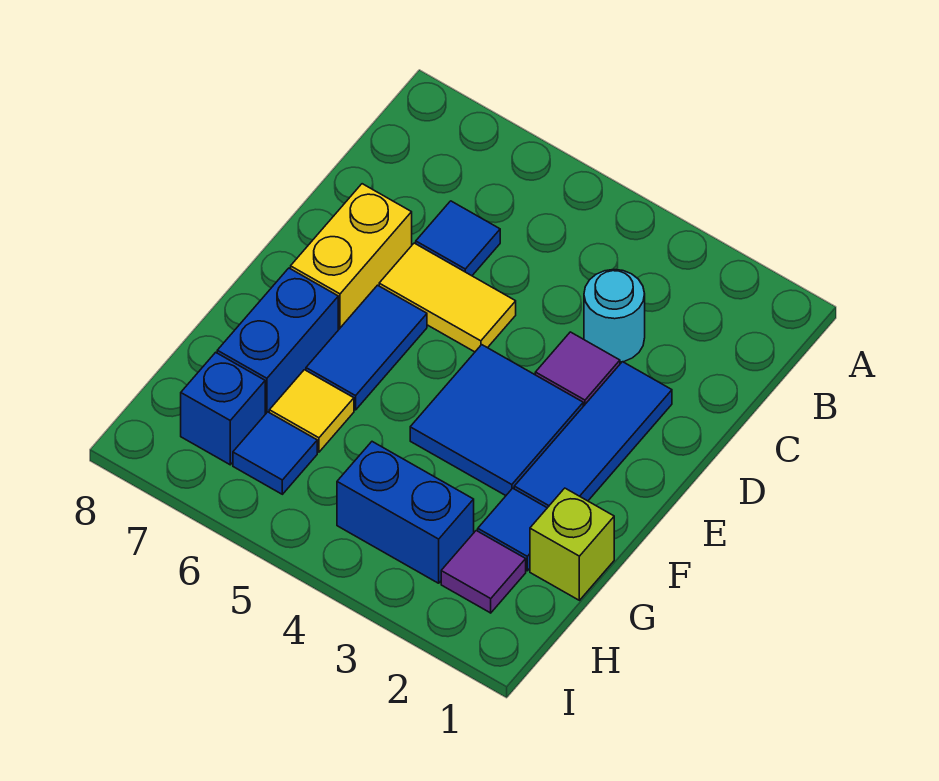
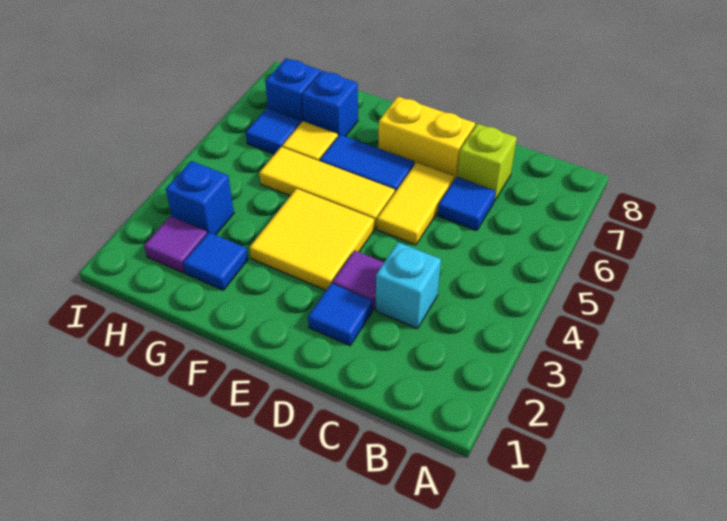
cyan round brick C3 level 1 -> cyan brick C3 level 1
blue tile D2:F2 level 1 -> blue tile D2 level 1
blue tile E3:F4 level 1 -> yellow tile E3:F4 level 1
none -> yellow tile E5:G5 level 1
blue brick F7:G7 level 1 -> blue brick G7 level 1
lime brick G1 level 1 -> lime brick C7 level 1
blue brick H3:H4 level 1 -> blue brick H3 level 1

